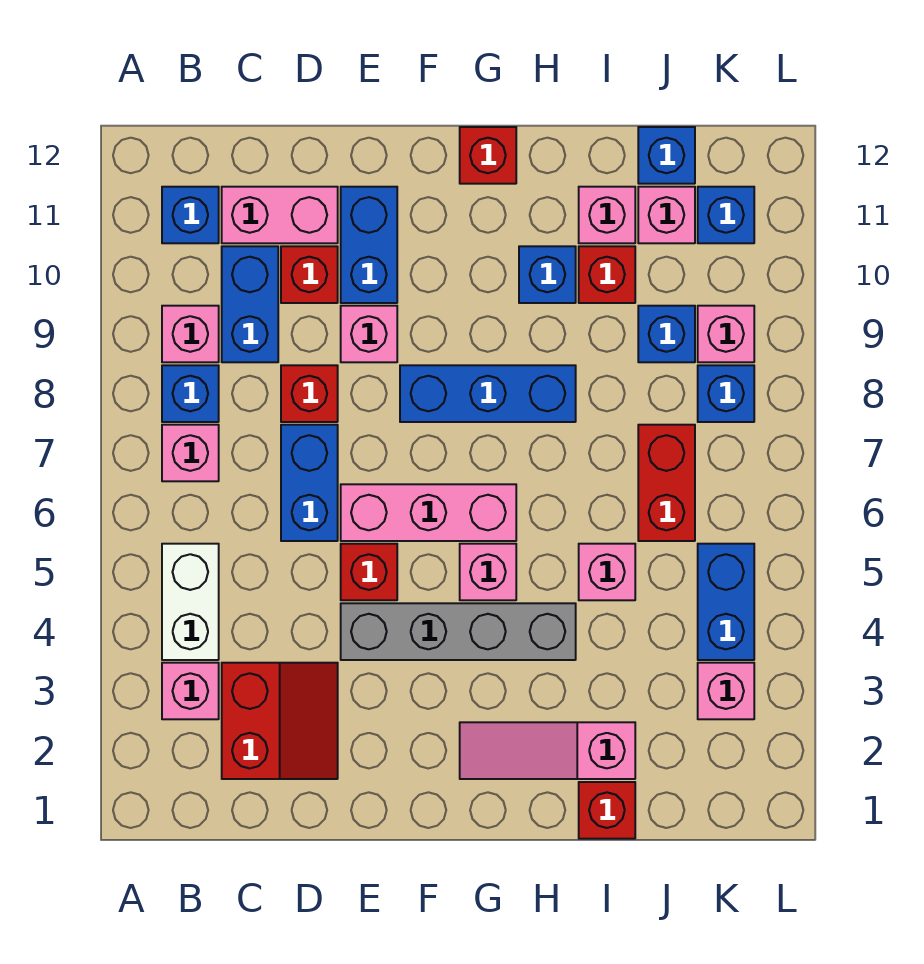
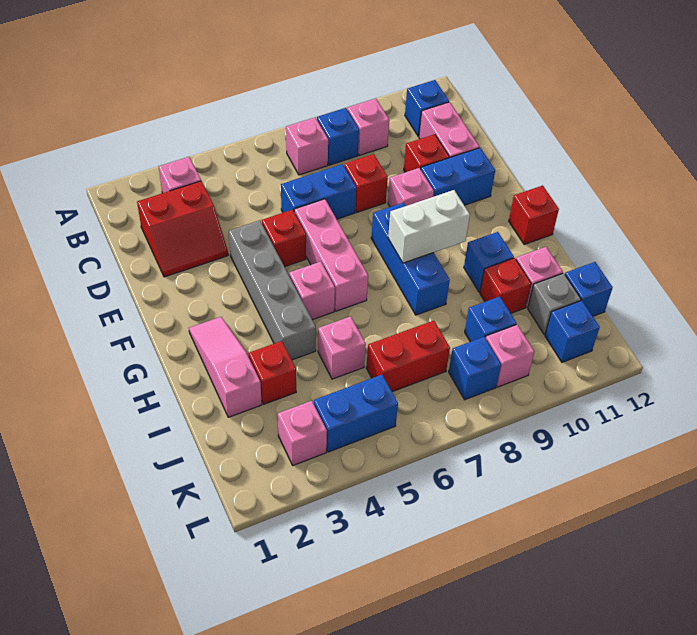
white brick B4:B5 level 1 -> white brick G8:G9 level 2
blue brick C9:C10 level 1 -> none
red brick I1 level 1 -> red brick I3 level 1
pink brick J11 level 1 -> grey brick J11 level 1

